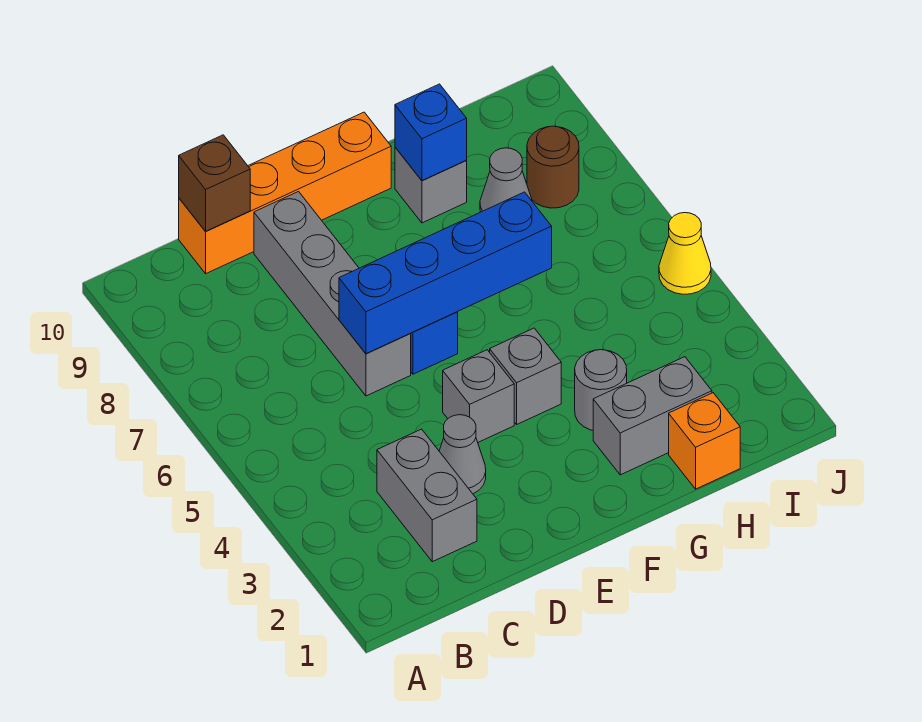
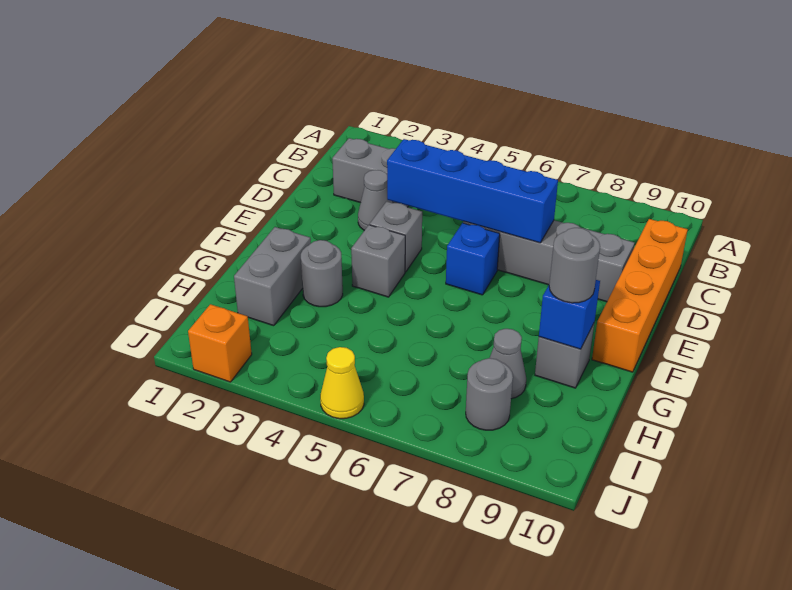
brown brick C10 level 2 -> none
blue brick D6:G6 level 2 -> blue brick D4:D7 level 2
none -> grey round brick G9 level 3
orange brick H1 level 1 -> orange brick J2 level 1
brown round brick I8 level 1 -> grey round brick I8 level 1

